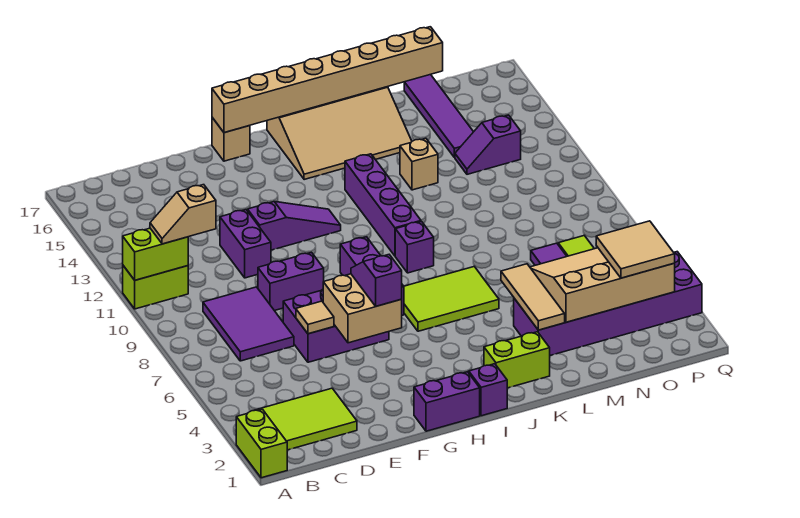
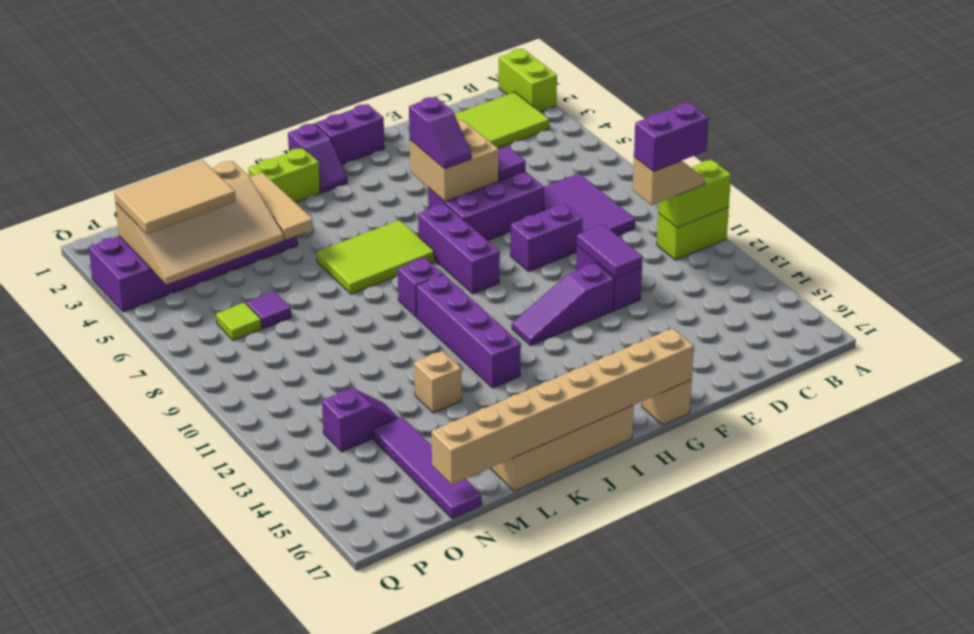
none -> purple brick B11:C11 level 4
tan tile E6 level 2 -> purple tile E6 level 2
none -> purple tile E11:E12 level 2
tan tile O3:P4 level 3 -> tan tile N3:P4 level 3

